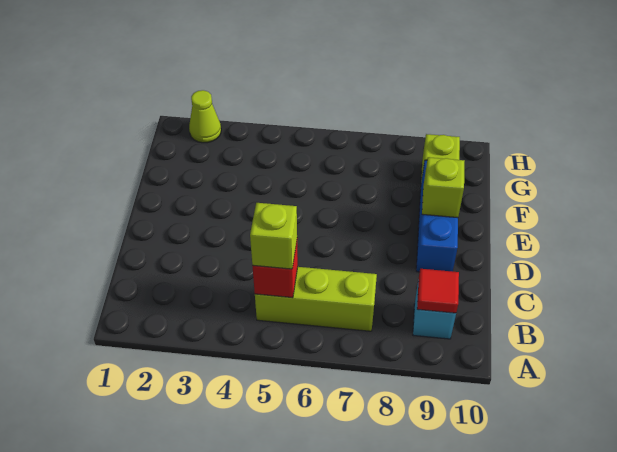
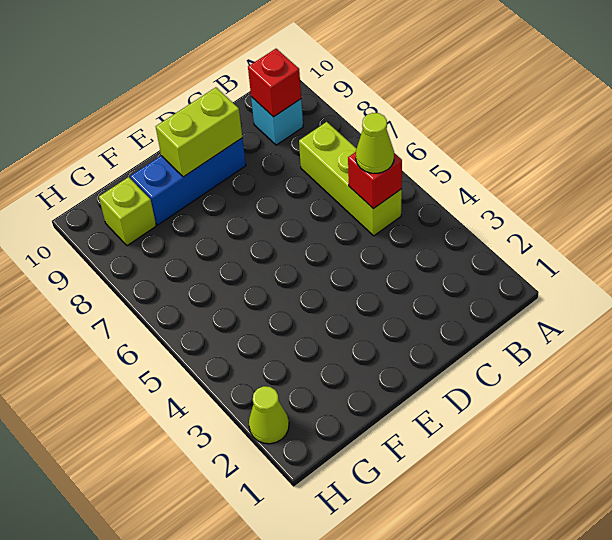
lime brick B5 level 3 -> lime cone B5 level 3
red tile B9 level 2 -> red brick B9 level 2
lime brick E9 level 2 -> lime brick D9:E9 level 2

